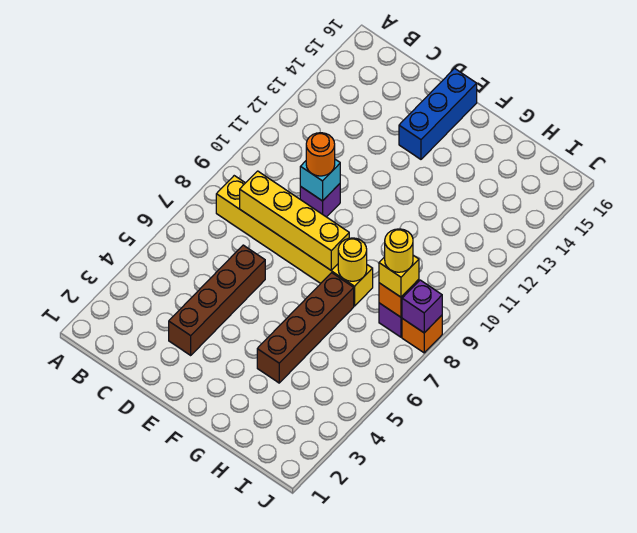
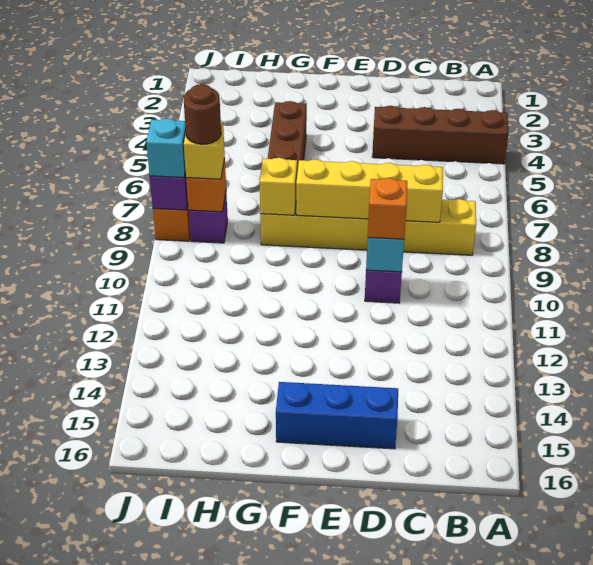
brown brick D3:D6 level 1 -> brown brick A4:D4 level 1
orange round brick D10 level 3 -> orange brick D10 level 3
blue brick E14:E16 level 1 -> blue brick D15:F15 level 1
yellow round brick G8 level 2 -> yellow brick G8 level 2
yellow round brick I8 level 4 -> brown round brick I8 level 4
none -> cyan brick J8 level 3

